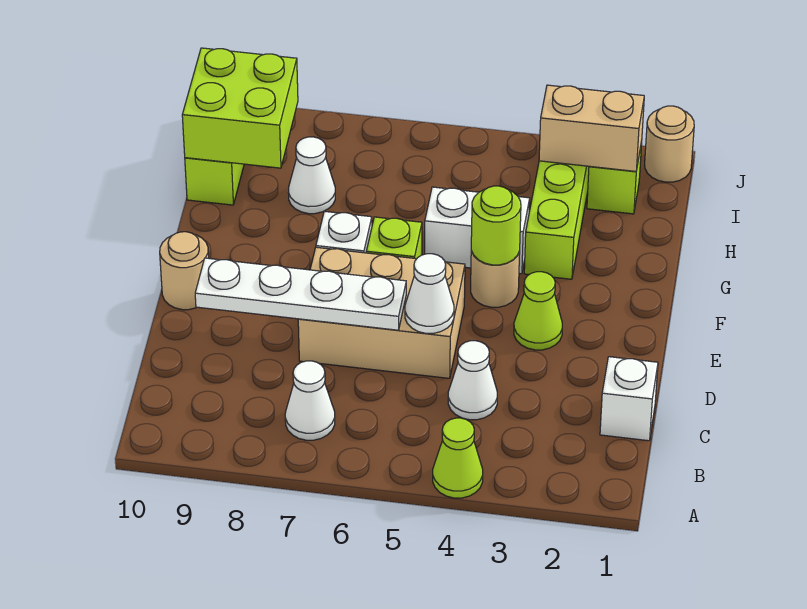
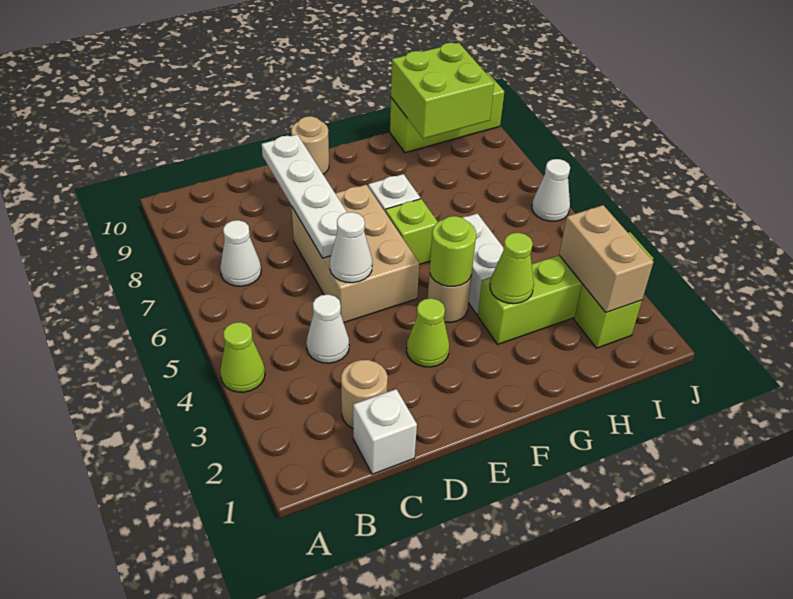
none -> lime cone G3 level 2
white cone H8 level 1 -> white cone J6 level 1
tan round brick J1 level 1 -> tan round brick C2 level 1

